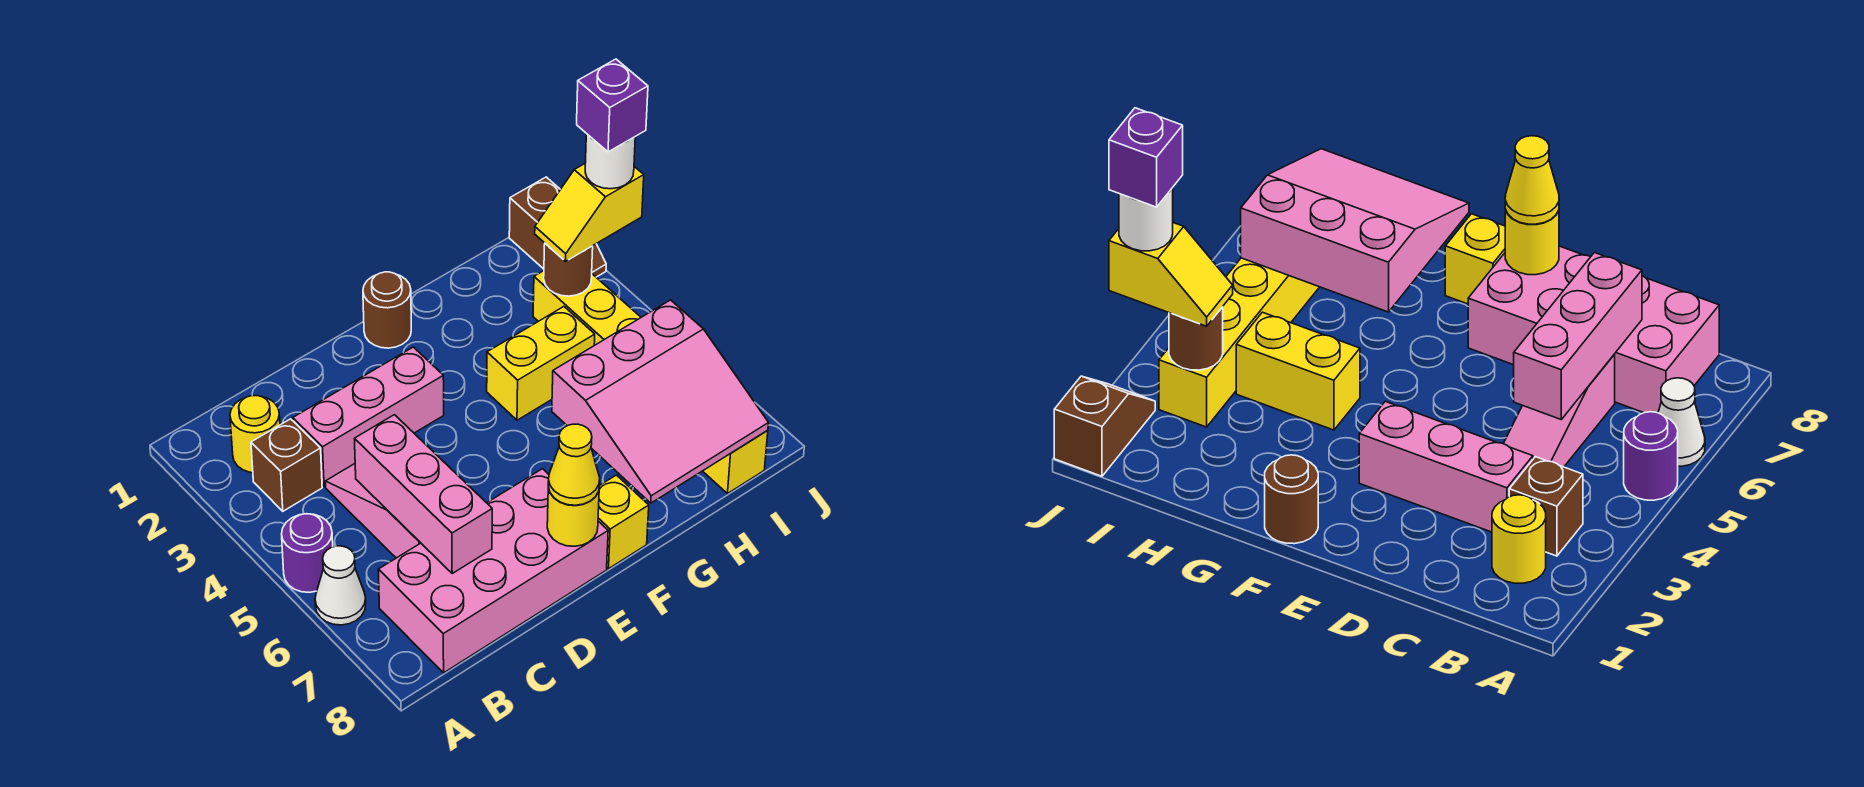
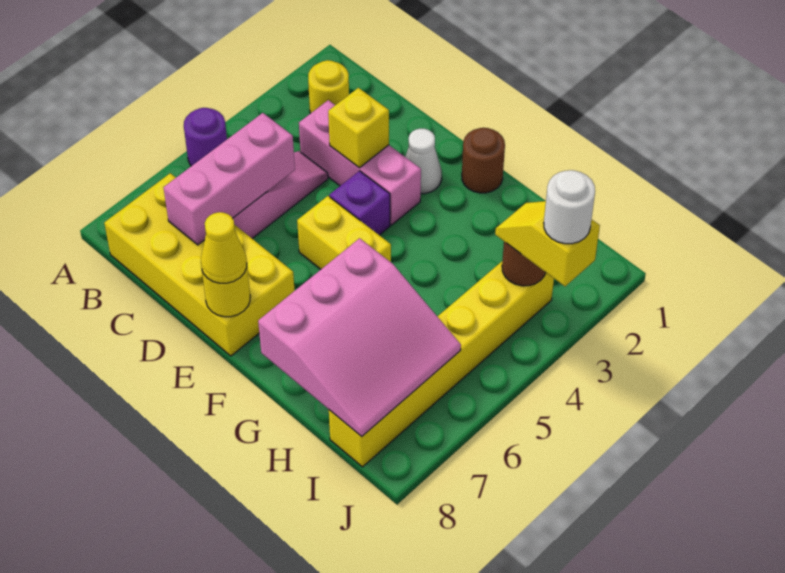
white cone A6 level 1 -> white cone E2 level 1
brown brick B3 level 1 -> none
pink brick B7:E8 level 1 -> yellow brick B7:E8 level 1
yellow brick F8 level 1 -> yellow brick D3 level 2
yellow brick G4:H4 level 1 -> yellow brick E5:F5 level 1
pink slope G6:I8 level 2 top 6 -> pink slope G6:I8 level 2 top G
brown slope J1:J2 level 1 top 1 -> none
purple brick J3 level 5 -> purple brick E4 level 1

